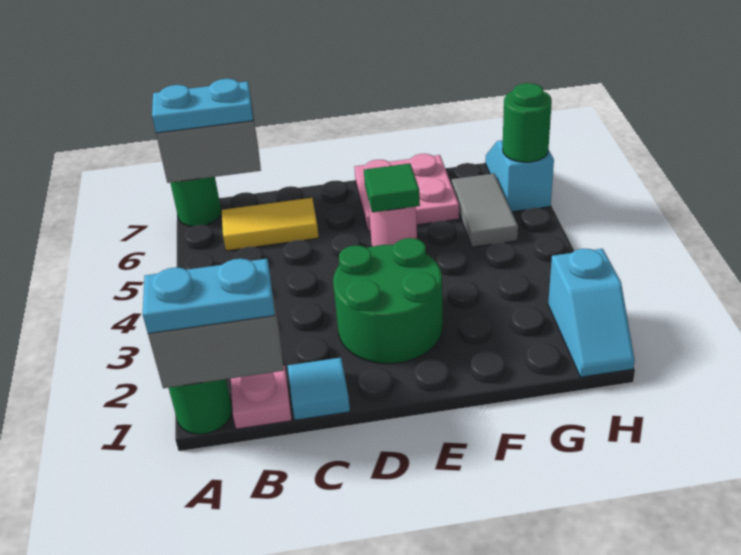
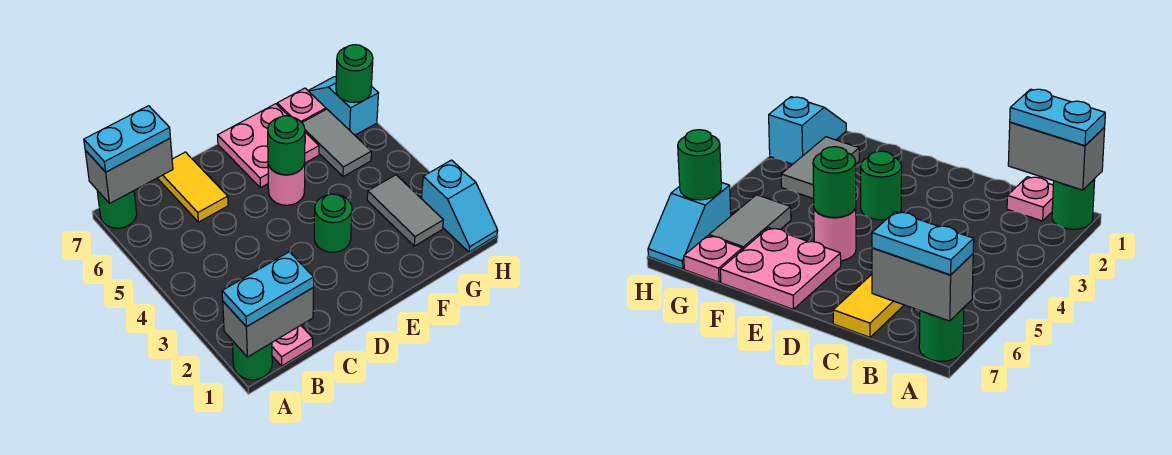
yellow tile B6:C6 level 1 -> yellow tile C6:C7 level 1
cyan tile C1 level 1 -> none
green round brick D2:E3 level 1 -> green round brick E3 level 1
green tile E5 level 2 -> green round brick E5 level 2
none -> grey tile G2:G3 level 1
none -> pink plate G7 level 1

